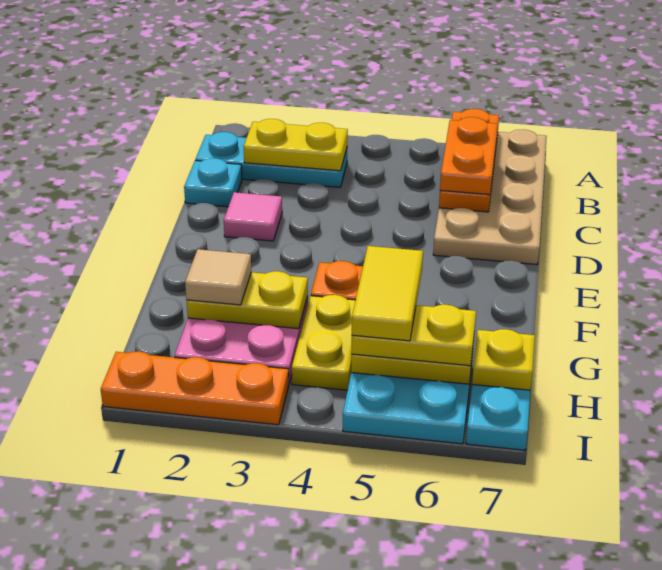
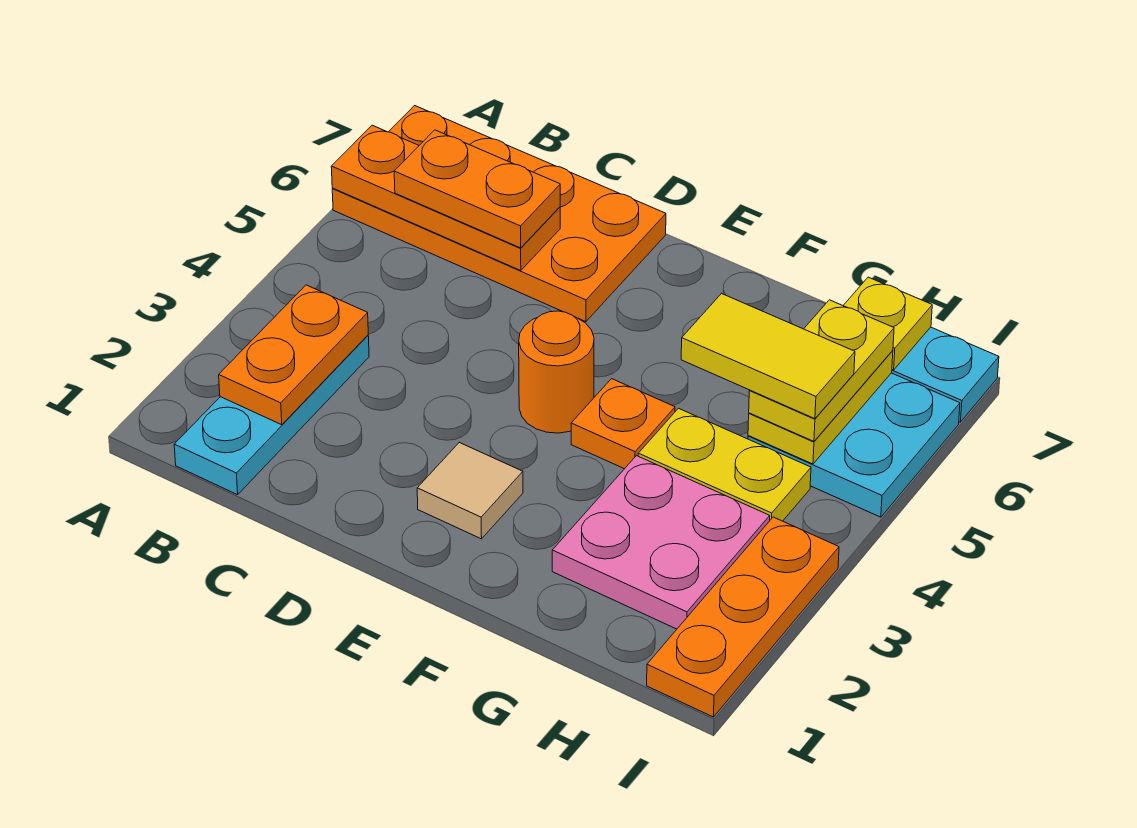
tan plate A6:D7 level 1 -> orange plate A6:D7 level 1
yellow plate B2:B3 level 2 -> orange plate B2:B3 level 2
cyan plate C1 level 1 -> none
pink tile D2 level 1 -> none
none -> orange round brick E4 level 1
yellow plate G2:G3 level 2 -> none
tan tile G2 level 3 -> tan tile E2 level 1

